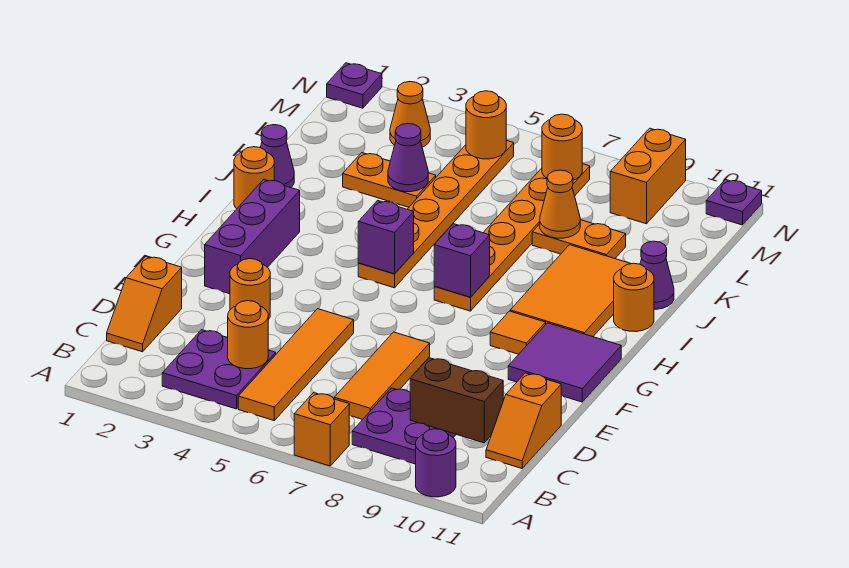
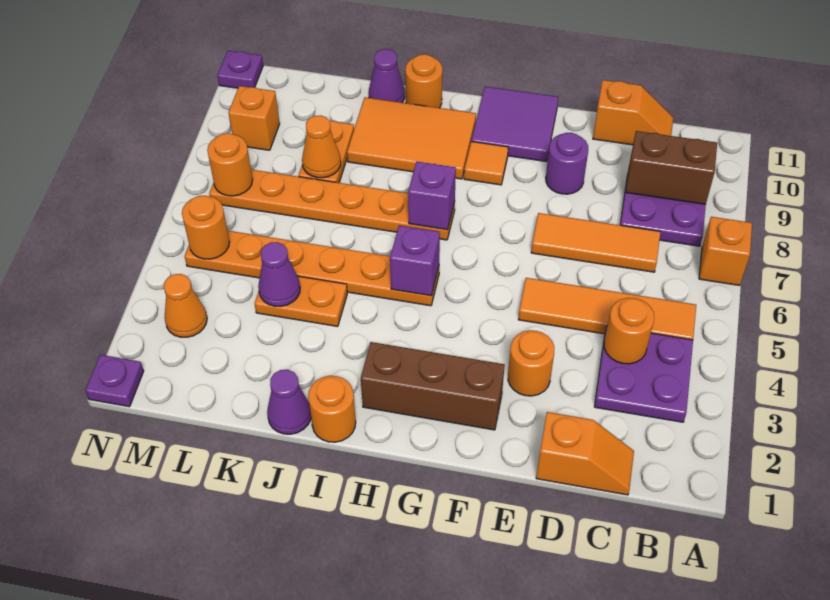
purple round brick A10 level 1 -> purple round brick E9 level 1
brown brick C9:C10 level 2 -> brown brick B9:C9 level 2
purple brick F2:H2 level 1 -> brown brick F2:H2 level 1
orange plate K3:K4 level 1 -> orange plate J4:K4 level 1
orange brick M9:N9 level 1 -> orange brick M9 level 1

